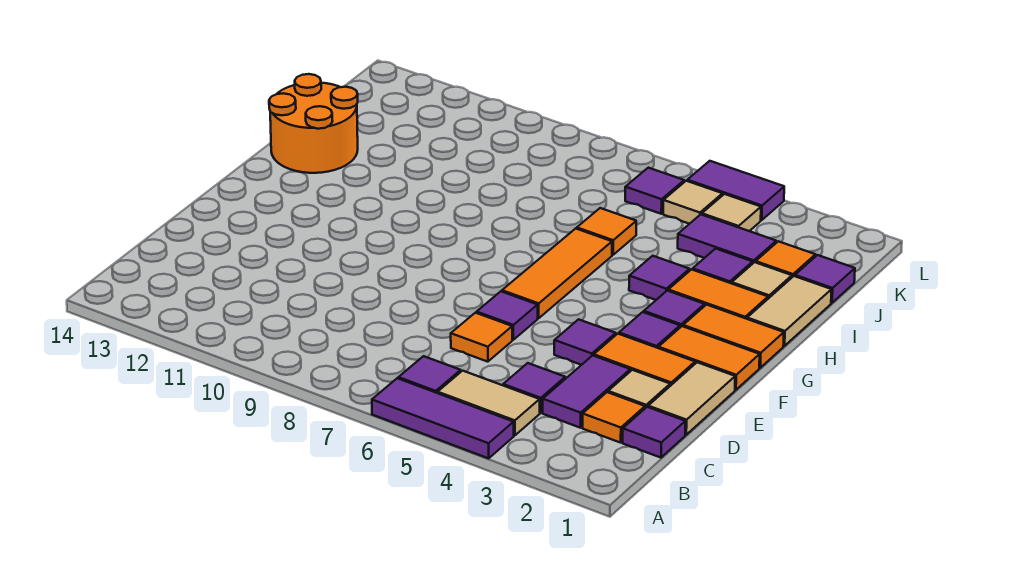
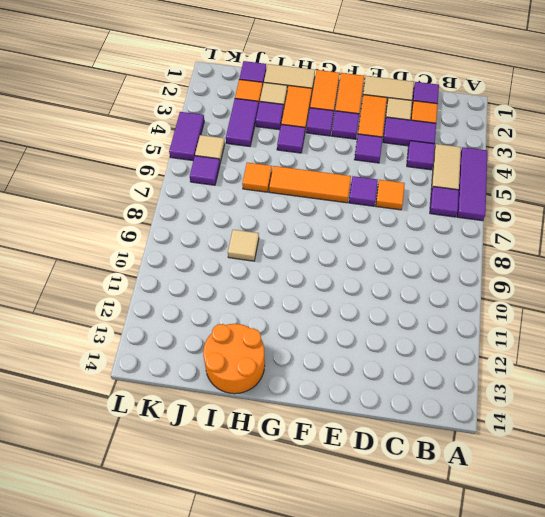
tan tile K4 level 1 -> tan tile I9 level 1

